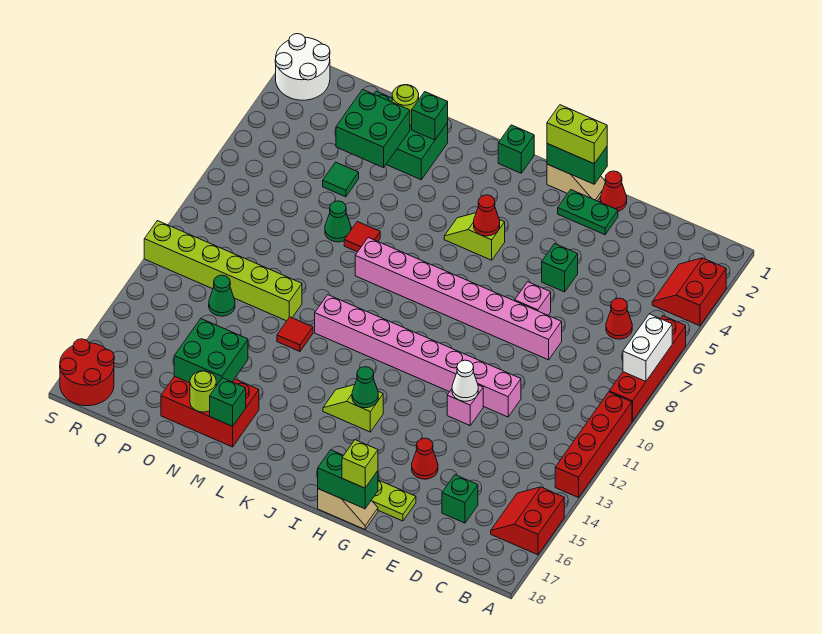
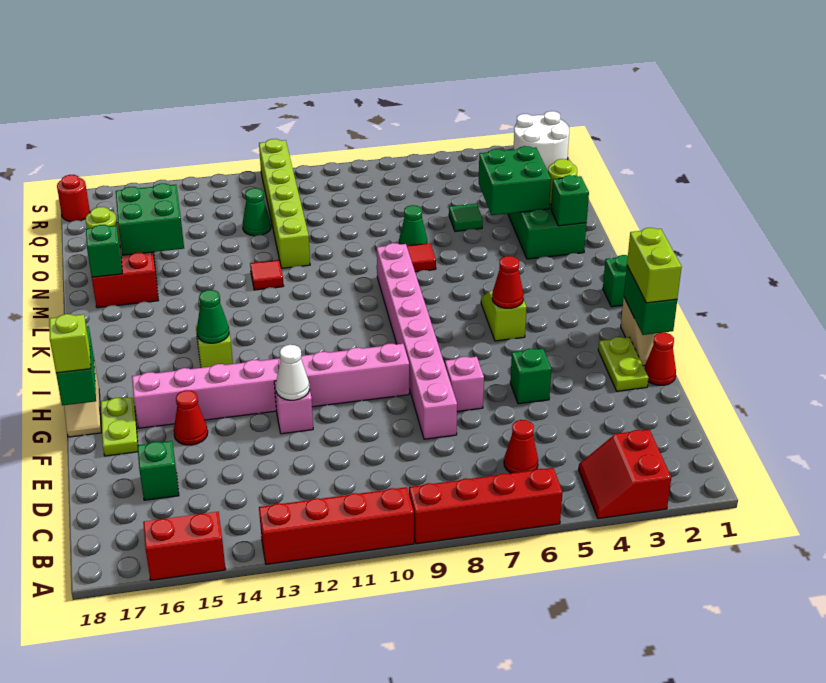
red slope A3:B4 level 1 top A -> red slope A3:B4 level 1 top 3
white brick A7:A8 level 2 -> none
pink brick E11:L11 level 1 -> pink brick G9:G16 level 1
green plate F2:G2 level 1 -> lime plate F2:G2 level 1
red round brick R17:S18 level 1 -> red round brick R18 level 1

